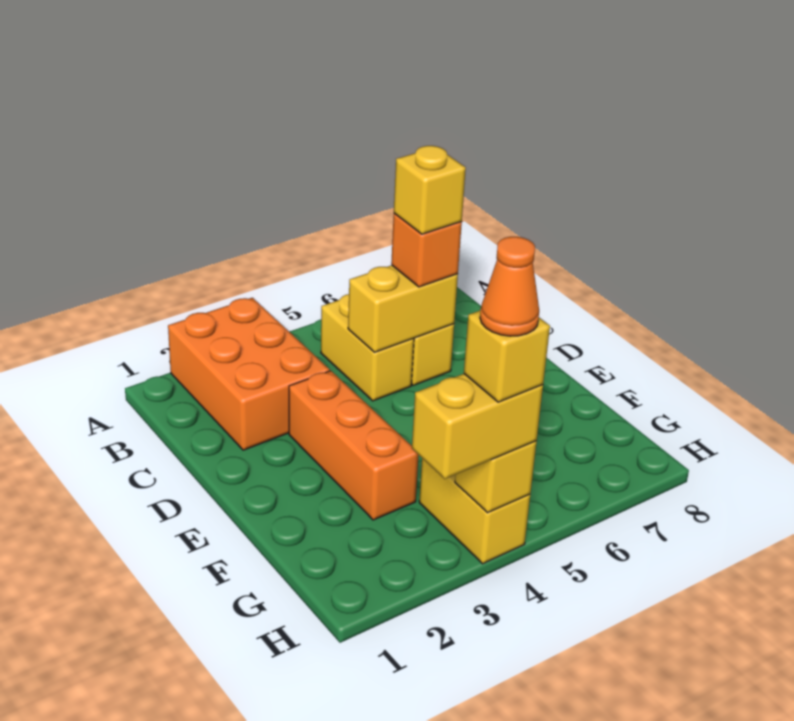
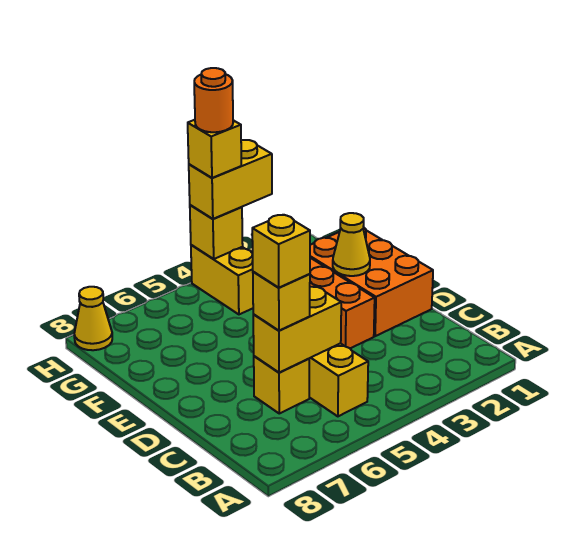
orange brick A2:C3 level 1 -> orange brick D1:F2 level 1
orange brick C6 level 3 -> yellow brick C6 level 3
none -> yellow cone E2 level 2
orange cone H4 level 5 -> orange round brick H4 level 5
none -> yellow cone H8 level 1

